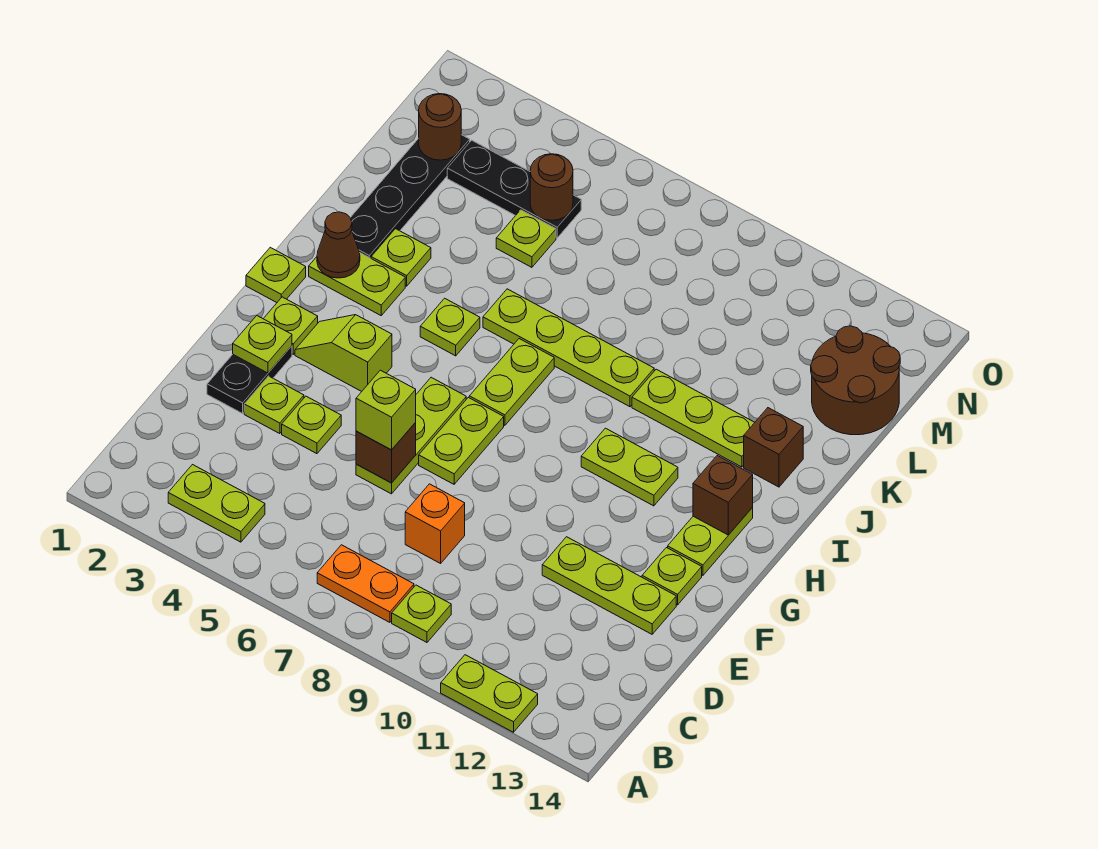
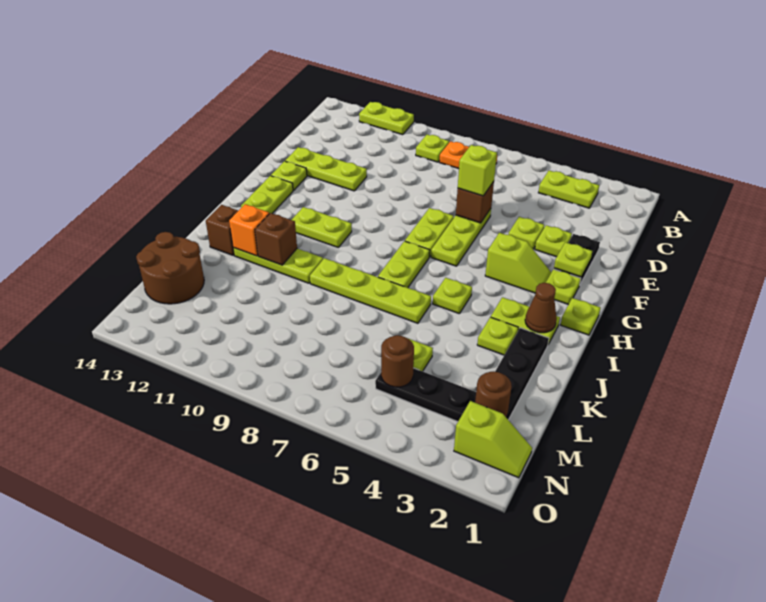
orange brick D8 level 1 -> orange brick J12 level 2
brown brick H13 level 2 -> brown brick J11 level 2
none -> lime slope N1:N2 level 1 top 2

